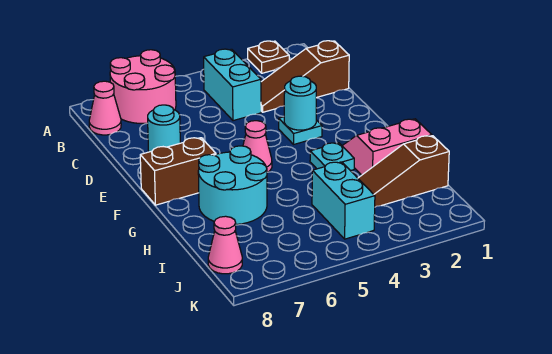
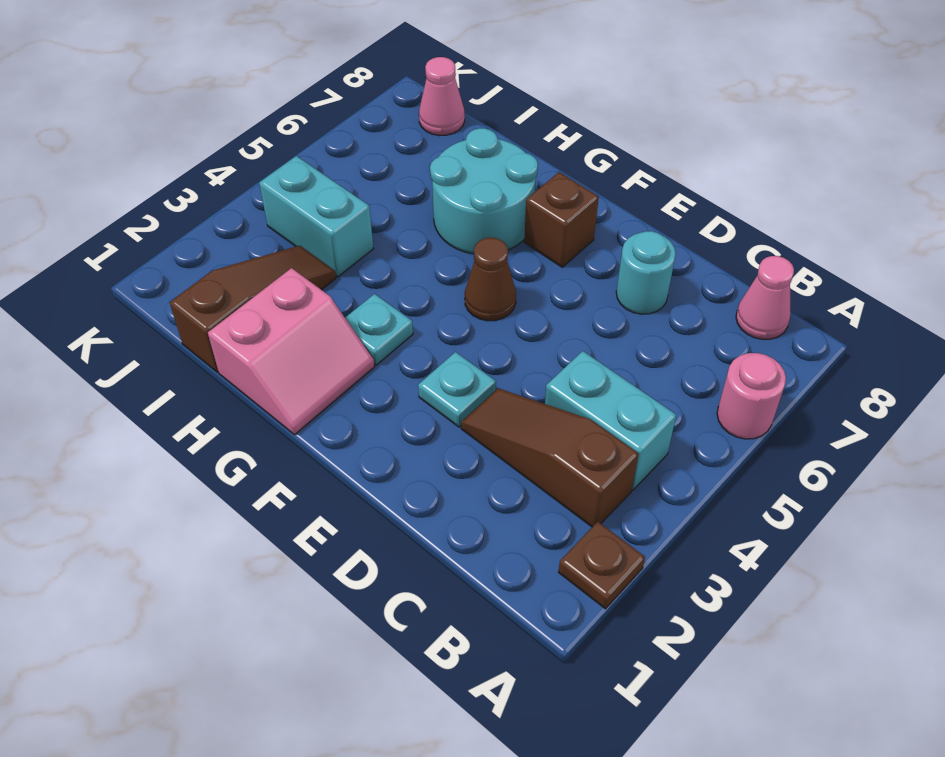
pink round brick A6:B7 level 1 -> pink round brick A6 level 1
brown slope C1:C3 level 1 top 1 -> brown slope B3:D3 level 1 top B
cyan round brick E3 level 2 -> none
pink cone F5 level 1 -> brown cone F5 level 1
brown brick F7:F8 level 1 -> brown brick F7 level 1

